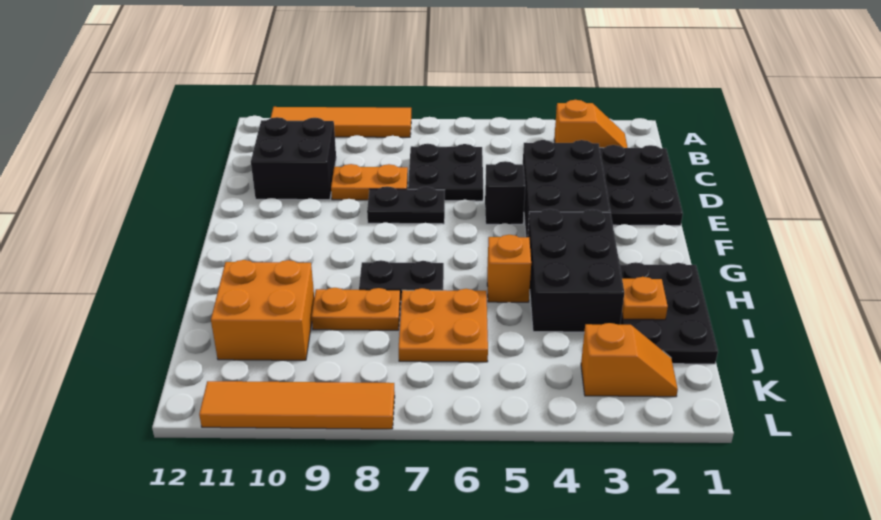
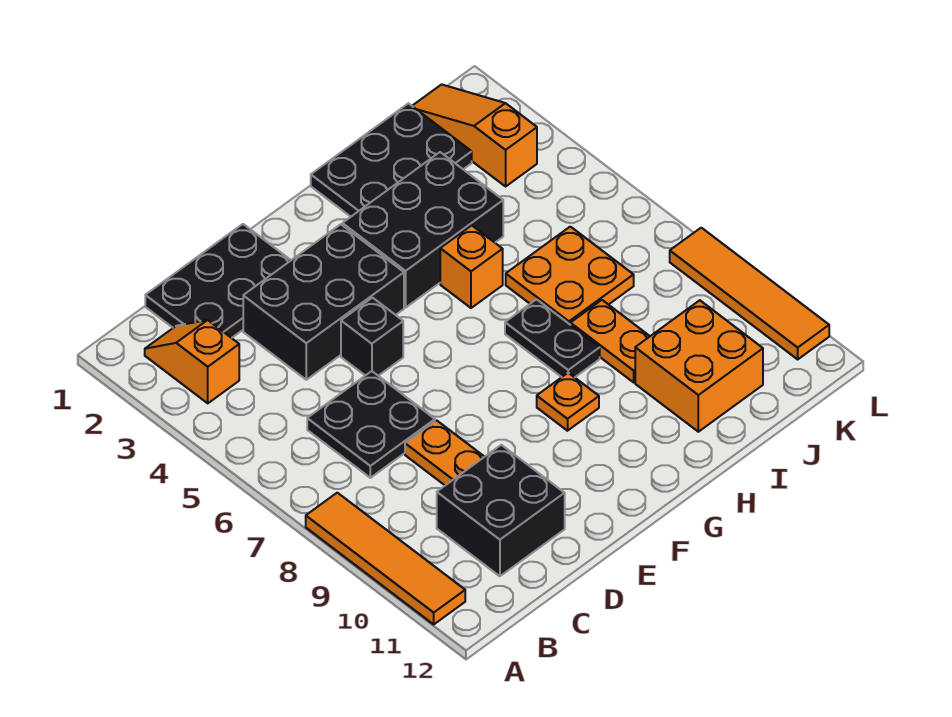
black plate E7:E8 level 1 -> none
orange plate I2 level 2 -> orange plate G9 level 1
orange slope K2:K3 level 1 top 3 -> orange slope K1:K3 level 1 top 3

